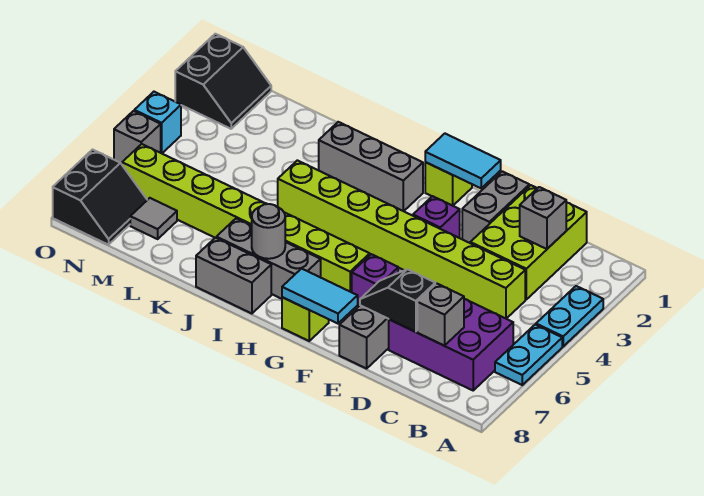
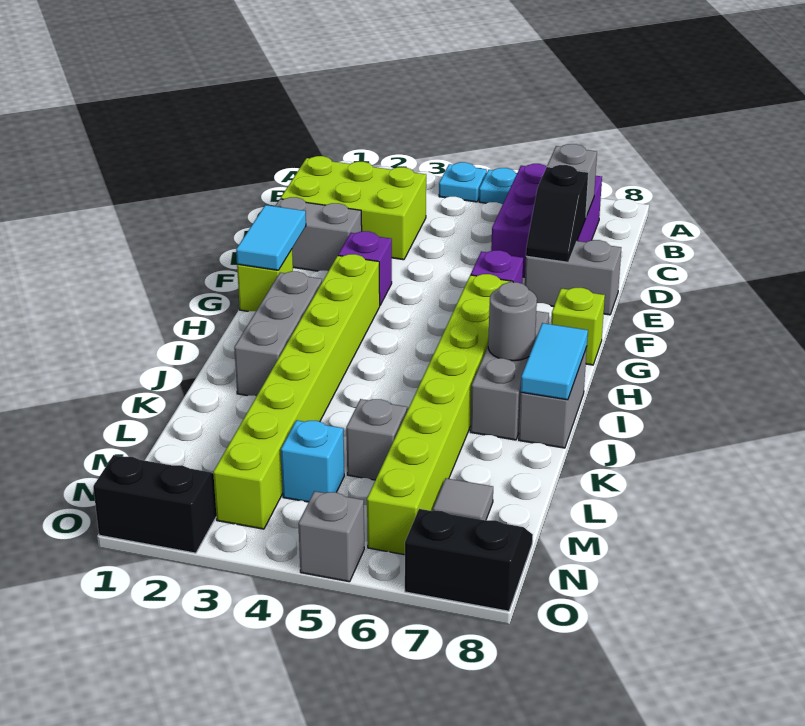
cyan plate A3:A4 level 1 -> cyan plate A4 level 1
grey brick C2 level 2 -> grey brick L5 level 1
lime brick C4:J4 level 1 -> lime brick G3:N3 level 1
cyan tile F8:G8 level 2 -> cyan tile I8:J8 level 2
cyan brick O4 level 1 -> cyan brick M4 level 1

